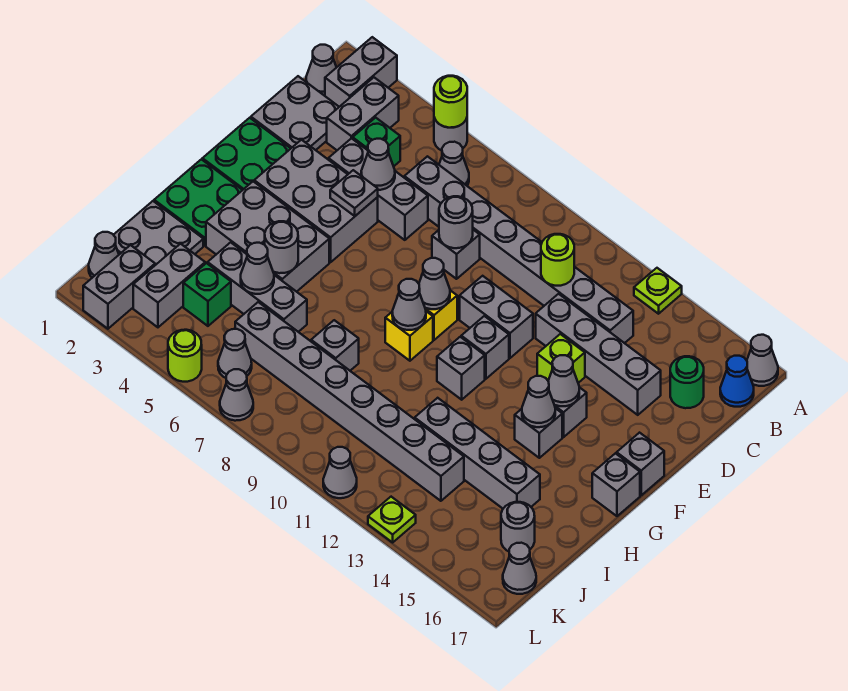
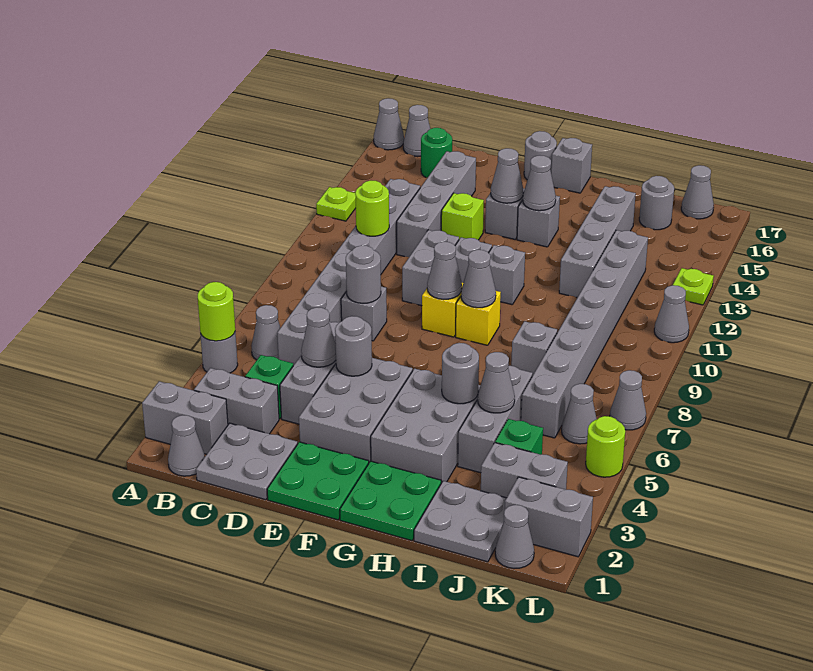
blue cone B17 level 1 -> grey cone B17 level 1
grey plate E5 level 2 -> grey round brick E5 level 2
grey brick F17 level 1 -> grey round brick F17 level 1

